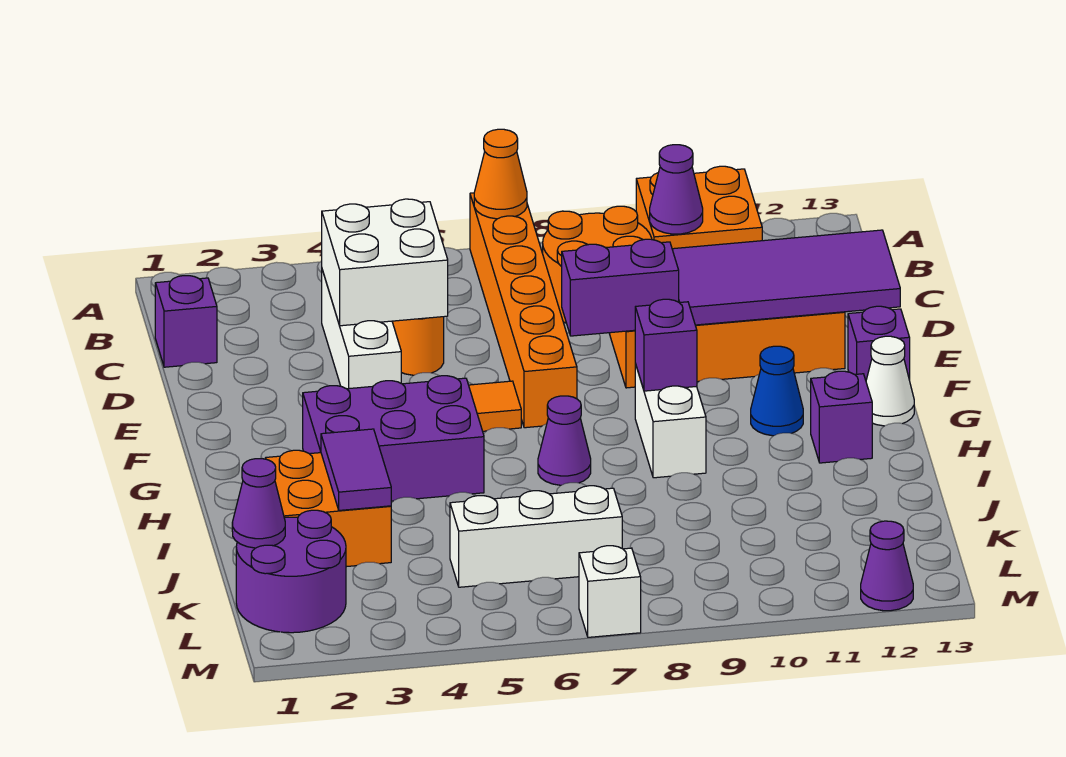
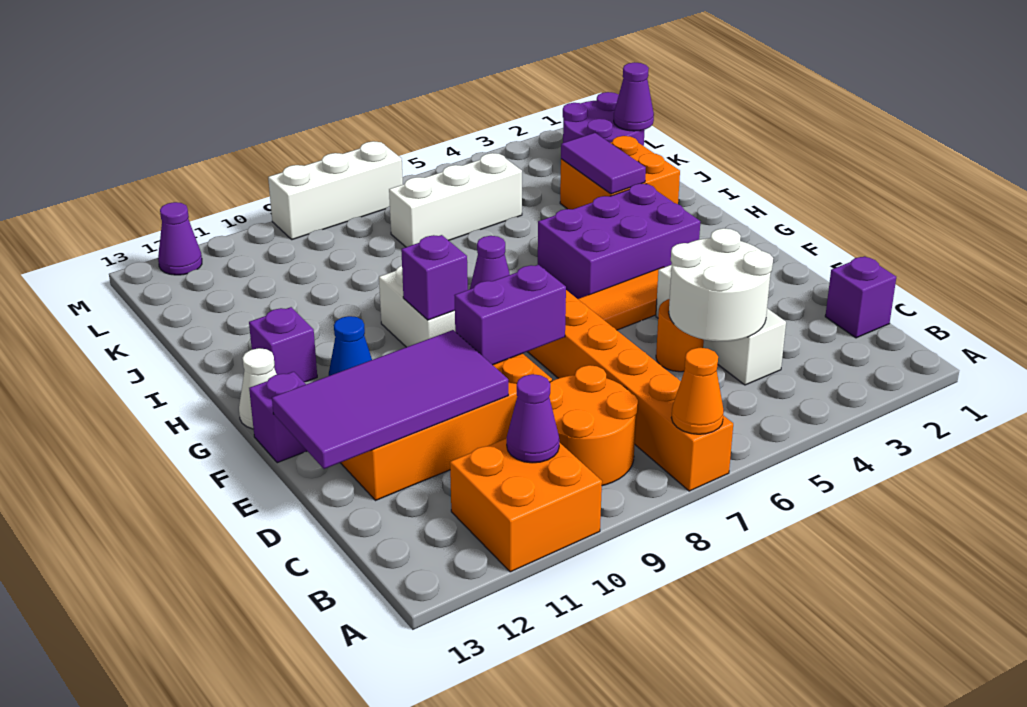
white brick C4:D5 level 2 -> white round brick C4:D5 level 2
white brick M7 level 1 -> white brick M7:M9 level 1

